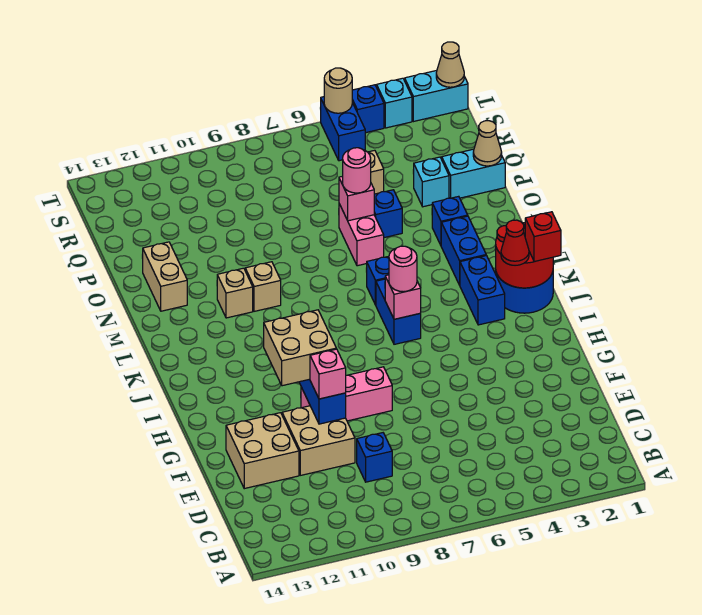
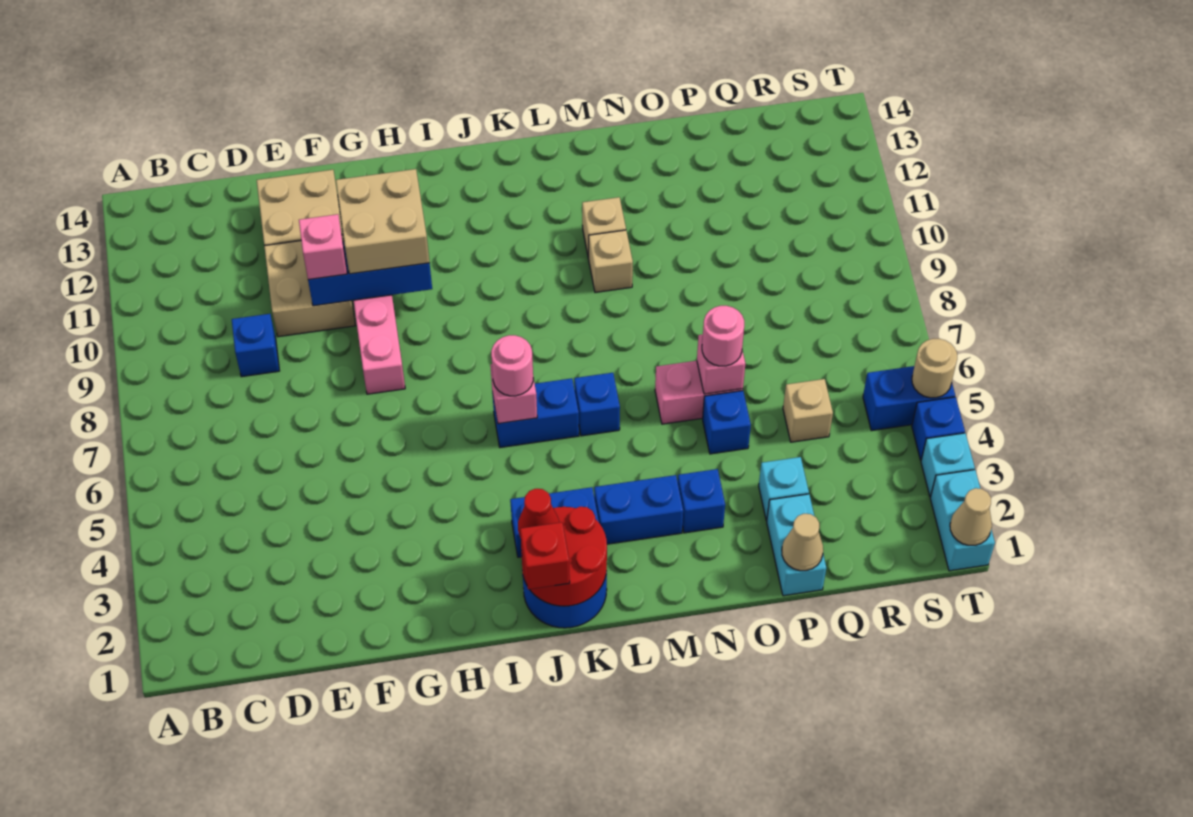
tan brick N13:O13 level 1 -> none

